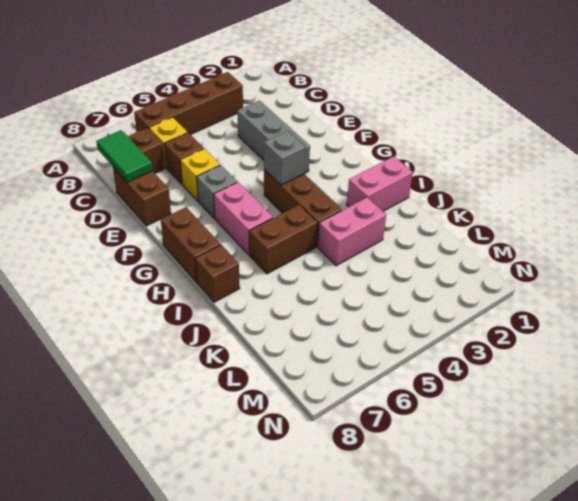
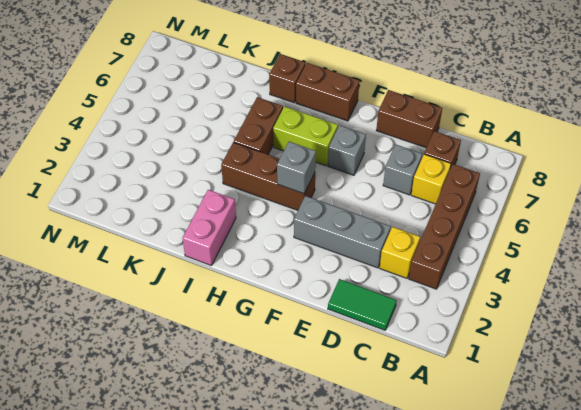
green tile C8:D8 level 2 -> green tile C1:D1 level 1
brown brick D6 level 1 -> grey brick D6 level 1
yellow brick E6 level 1 -> yellow brick C3 level 1
pink brick G6:H6 level 1 -> lime brick G6:H6 level 1
pink brick J3:J4 level 1 -> none

